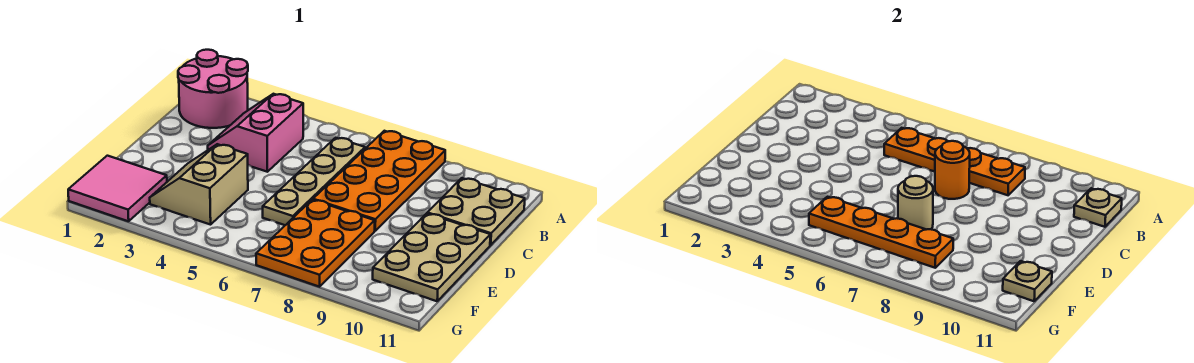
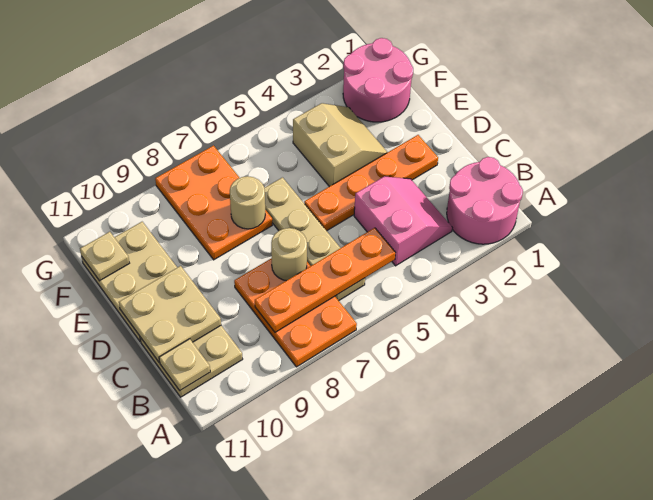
orange plate A7:D8 level 1 -> orange plate A7:C8 level 1
orange round brick C7 level 2 -> tan round brick C7 level 2
none -> tan plate C10:D11 level 2
pink tile F1:G2 level 1 -> pink round brick F1:G2 level 1
orange plate F5:F8 level 2 -> orange plate D2:D5 level 1

